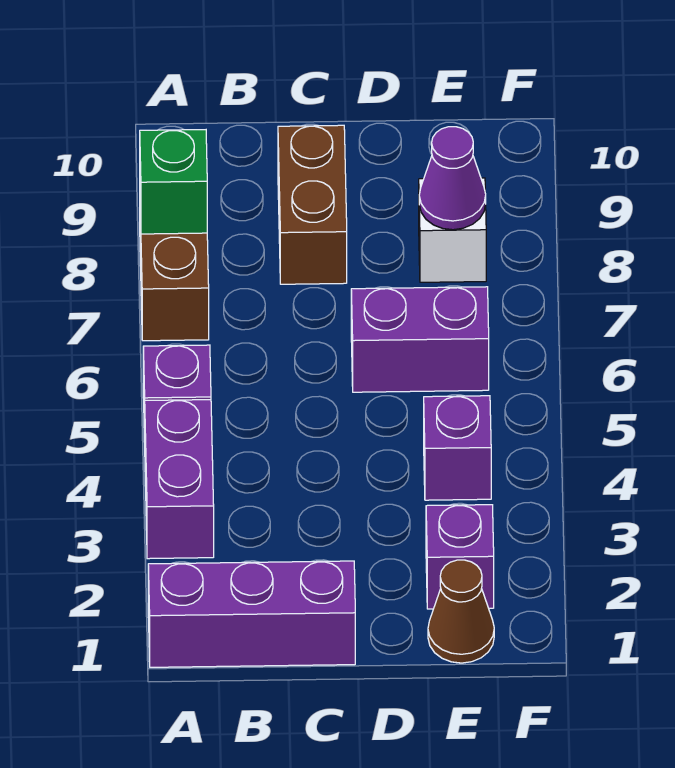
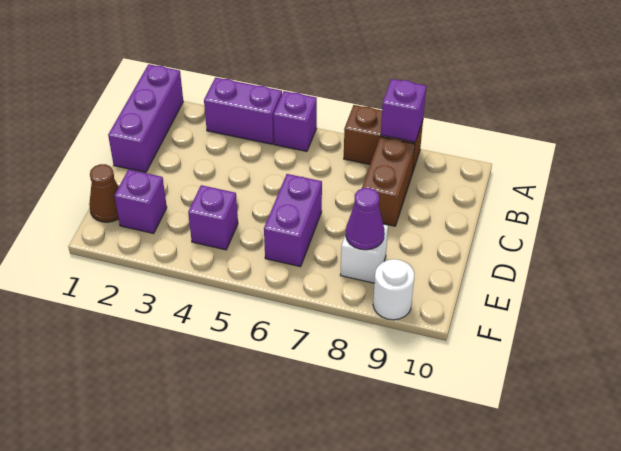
green brick A8 level 2 -> purple brick A8 level 2
brown brick C8:C9 level 1 -> brown brick B8:C8 level 1
none -> white round brick F9 level 1

